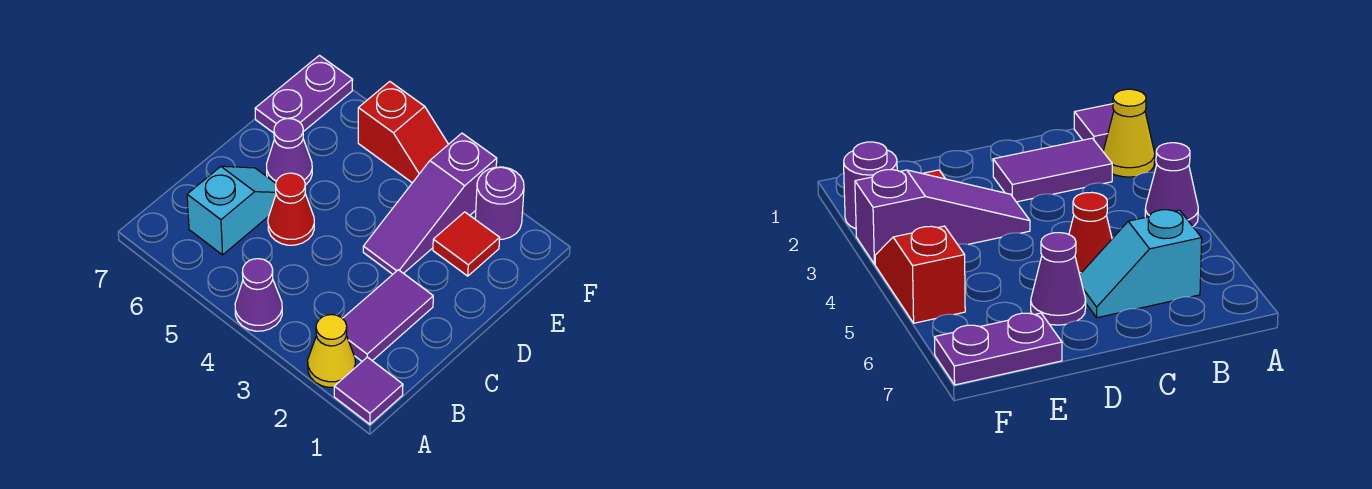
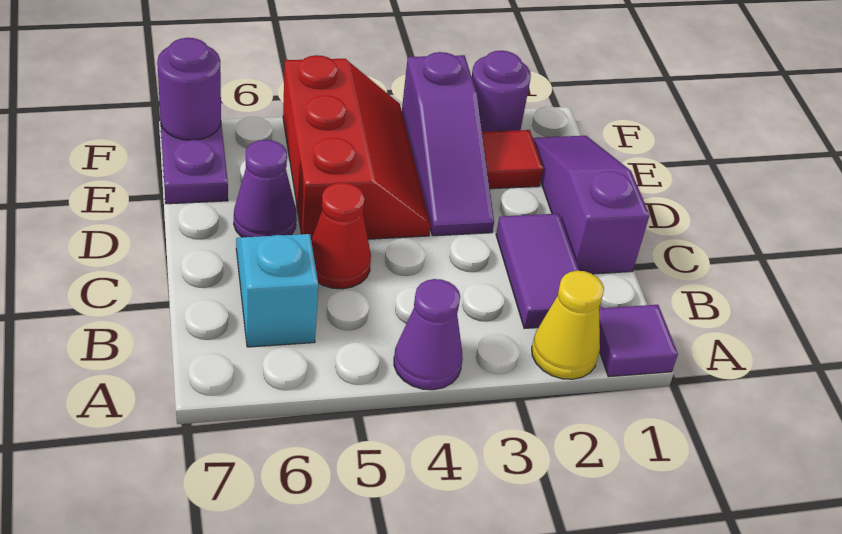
none -> purple slope C1:E1 level 1 top C
red slope F4:F5 level 1 top 5 -> red slope D4:F5 level 1 top 5
none -> purple round brick F7 level 2

